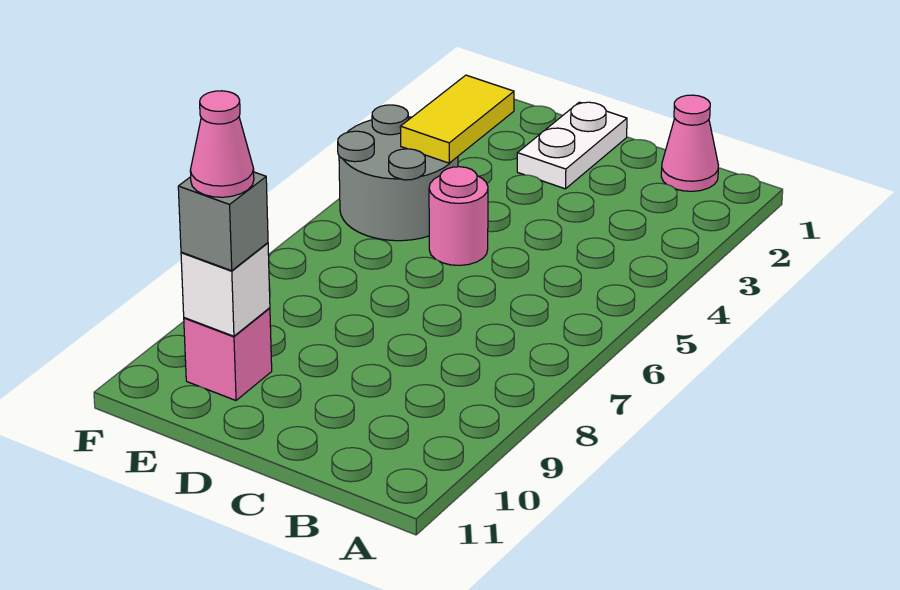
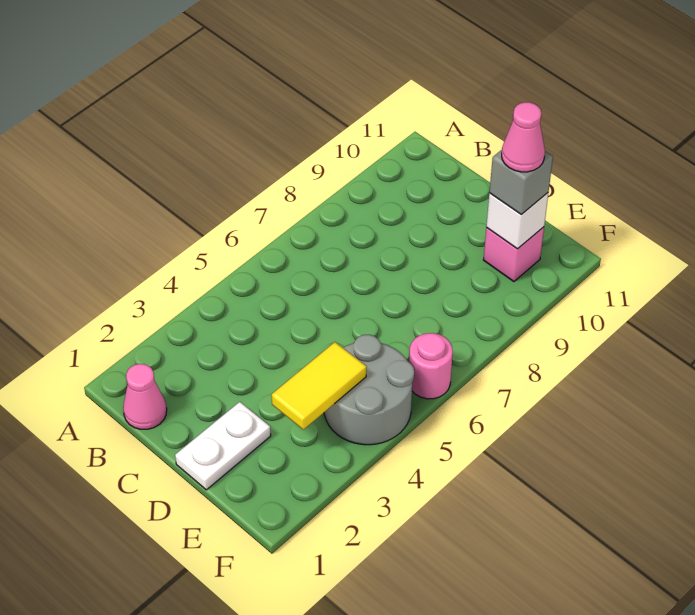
pink round brick D5 level 1 -> pink round brick F6 level 1

